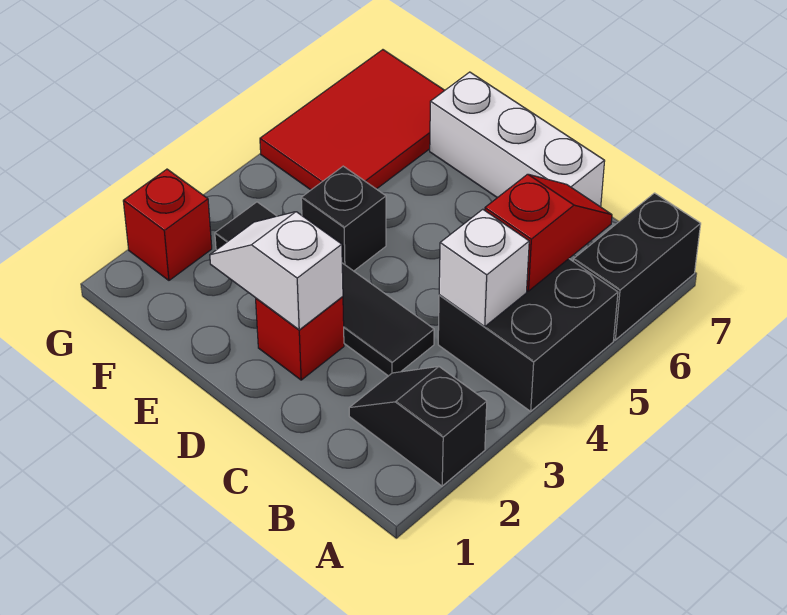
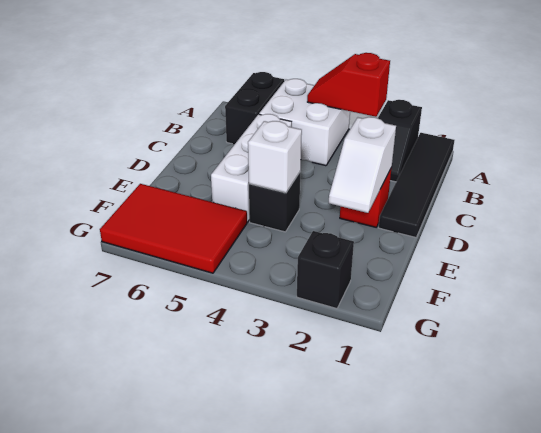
black brick A4:B5 level 1 -> white brick A4:B5 level 1
black brick A6:A7 level 1 -> black brick A6:B6 level 1
white brick B4 level 2 -> white brick E4 level 2
red slope B5:B6 level 2 top 5 -> red slope A3:A4 level 2 top 3
black tile C3:F3 level 1 -> black tile A1:D1 level 1
white brick C7:E7 level 1 -> white brick C5:E5 level 1
red brick G2 level 1 -> black brick G2 level 1

